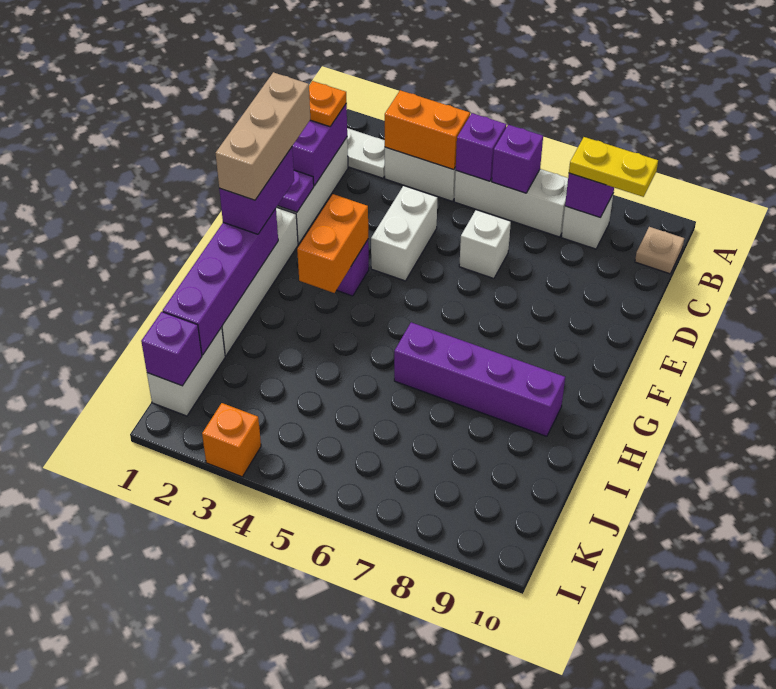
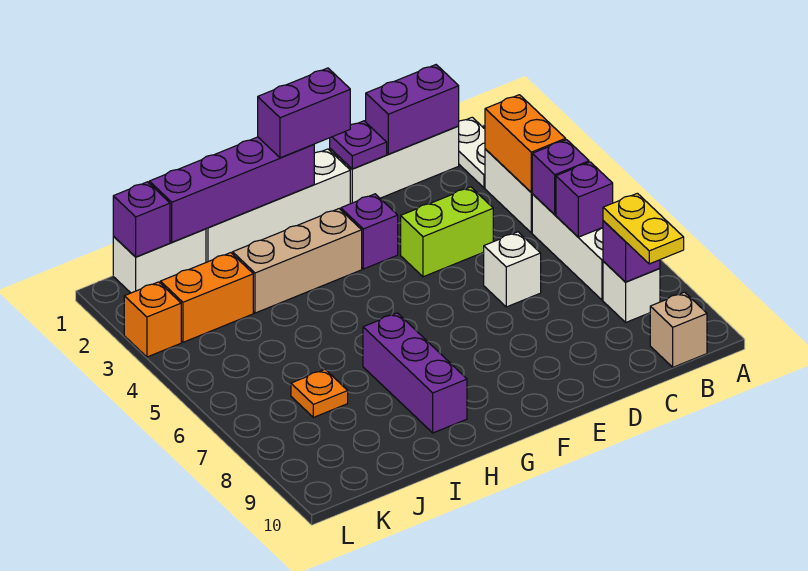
tan plate B10 level 1 -> tan brick B10 level 1
orange plate C1 level 3 -> orange plate J7 level 1
white brick D4:E4 level 1 -> lime brick D4:E4 level 1
tan brick E1:G1 level 4 -> tan brick G3:I3 level 1
orange brick F3:G3 level 2 -> orange brick J3:K3 level 1
purple brick H6:H9 level 1 -> purple brick H7:H9 level 1

